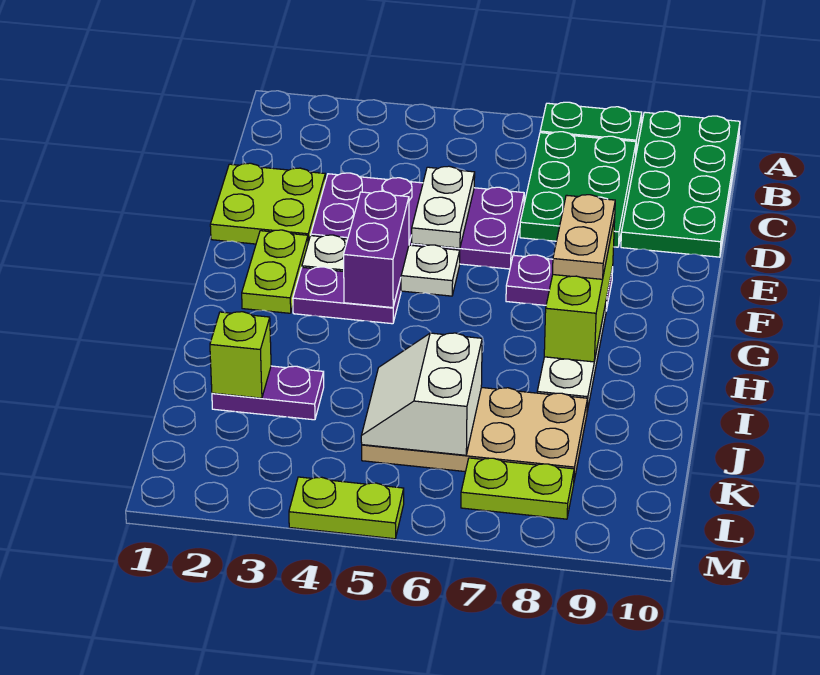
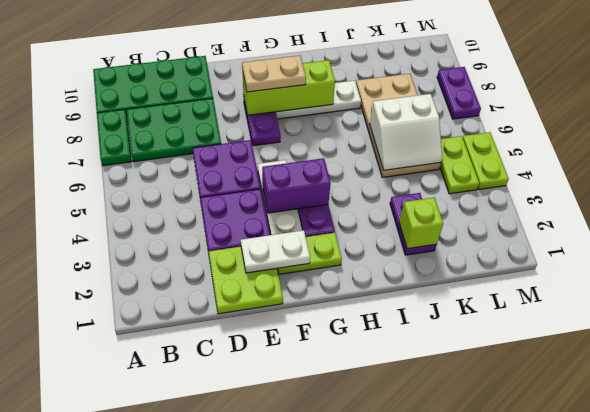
white plate D5:E5 level 2 -> white plate E2:F2 level 2
lime plate L7:L8 level 1 -> lime plate L4:L5 level 1
none -> purple plate M7:M8 level 1

